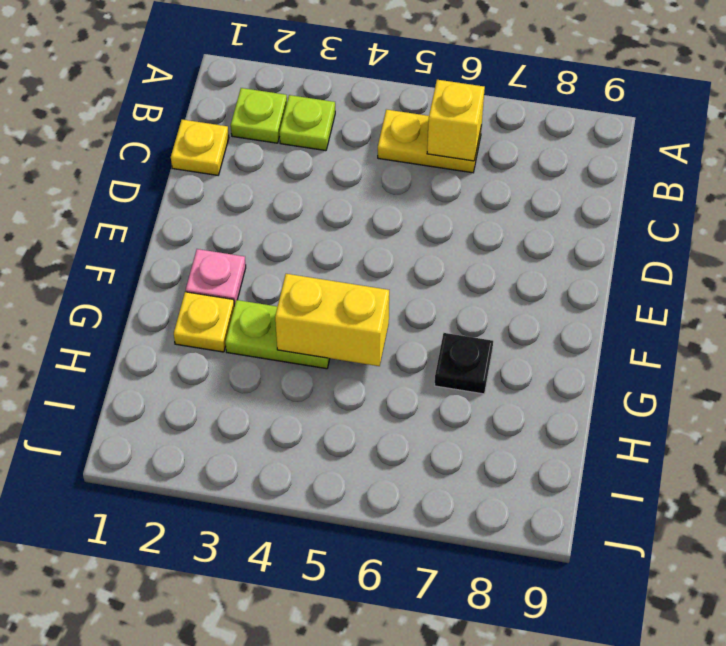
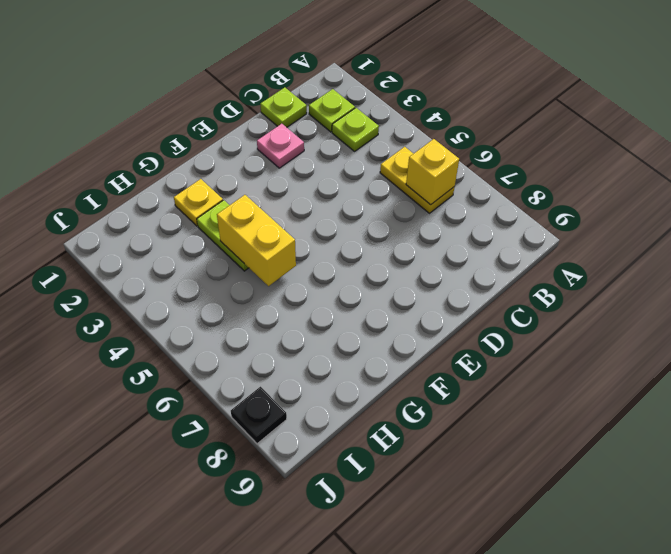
yellow plate C1 level 1 -> lime plate C1 level 1
pink plate F2 level 1 -> pink plate D2 level 1
black plate G7 level 1 -> black plate J8 level 1

